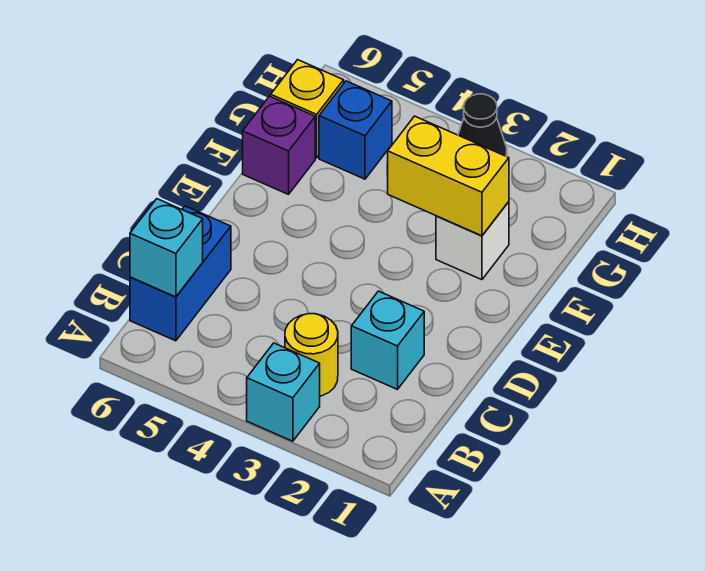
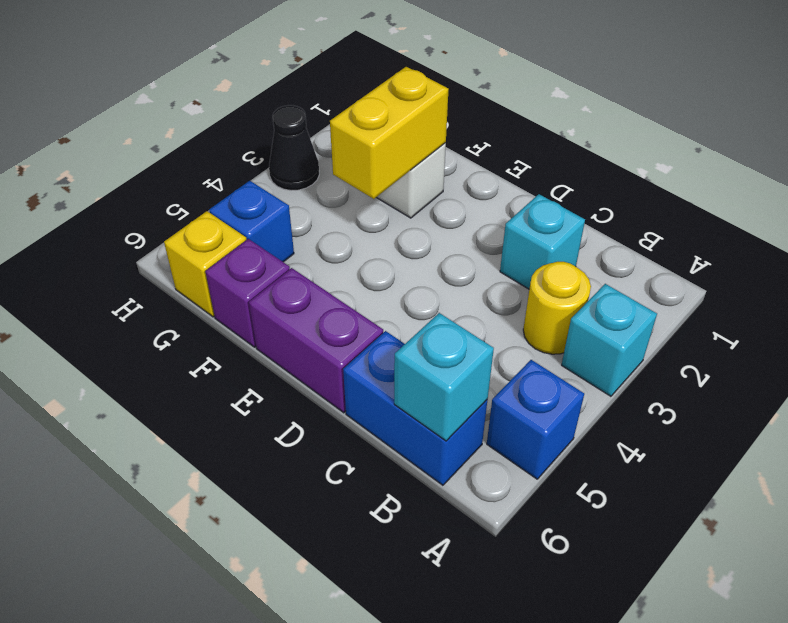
none -> blue brick A5 level 1
none -> purple brick D6:E6 level 1

